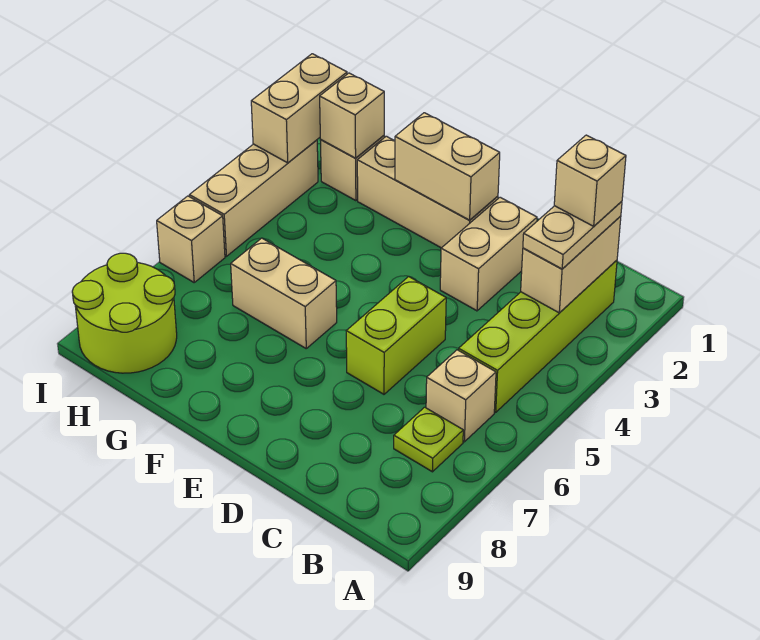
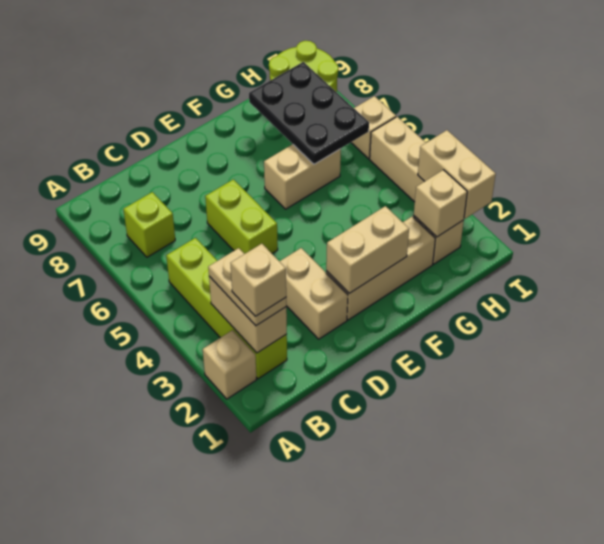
tan brick B6 level 1 -> tan brick A2 level 1
lime plate B7 level 1 -> lime brick B7 level 1
none -> black plate G6:H8 level 2

